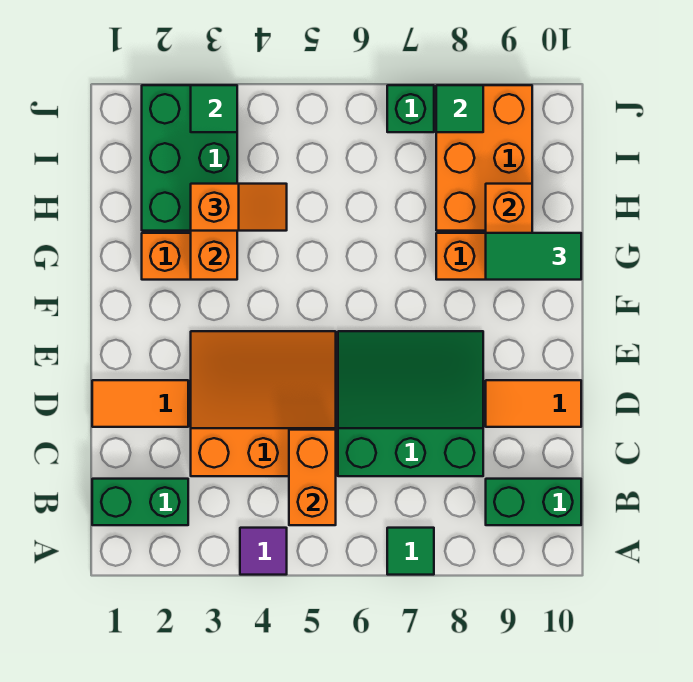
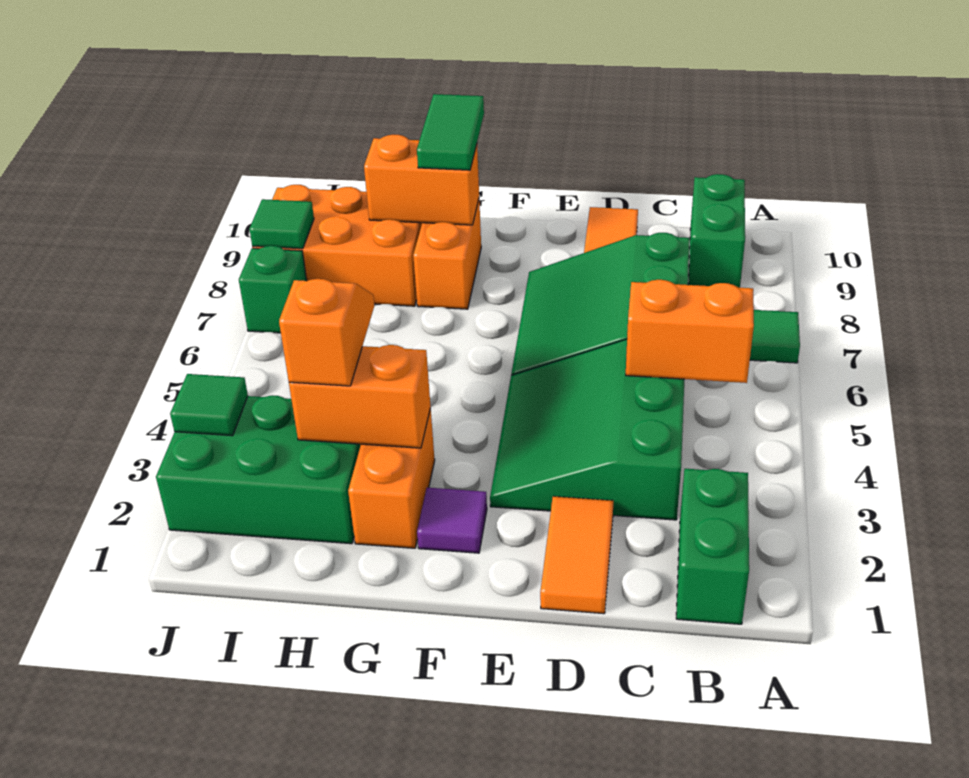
purple tile A4 level 1 -> purple tile F2 level 1
orange slope C3:E5 level 1 top C -> green slope C3:E5 level 1 top C

